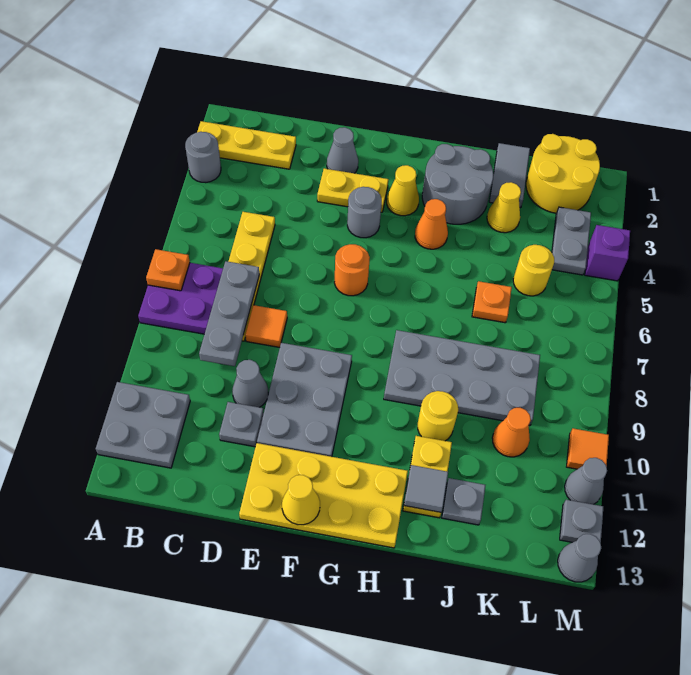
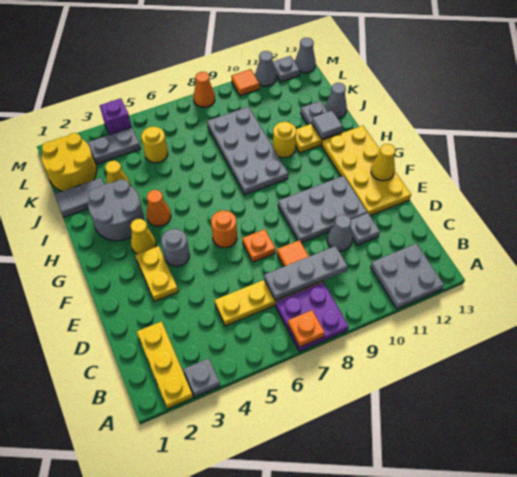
grey round brick A3 level 1 -> grey plate A3 level 1
grey cone E2 level 1 -> grey cone J13 level 1
orange plate J6 level 1 -> orange plate E7 level 1
orange cone K10 level 1 -> orange cone M8 level 1

